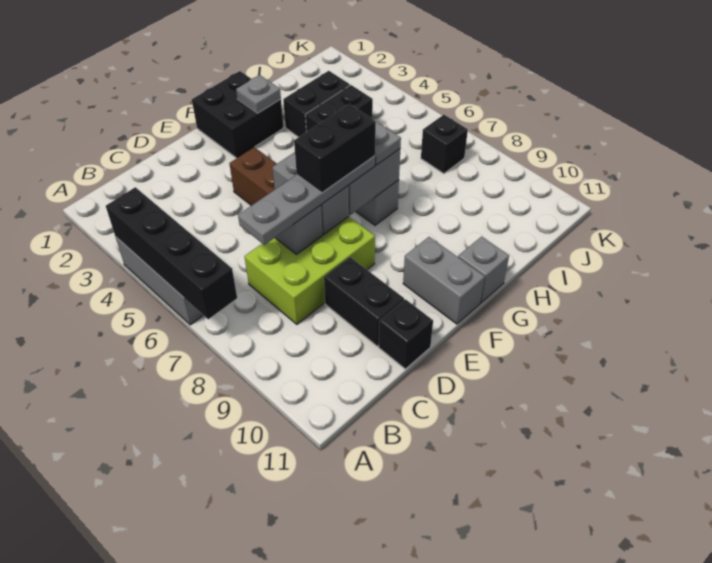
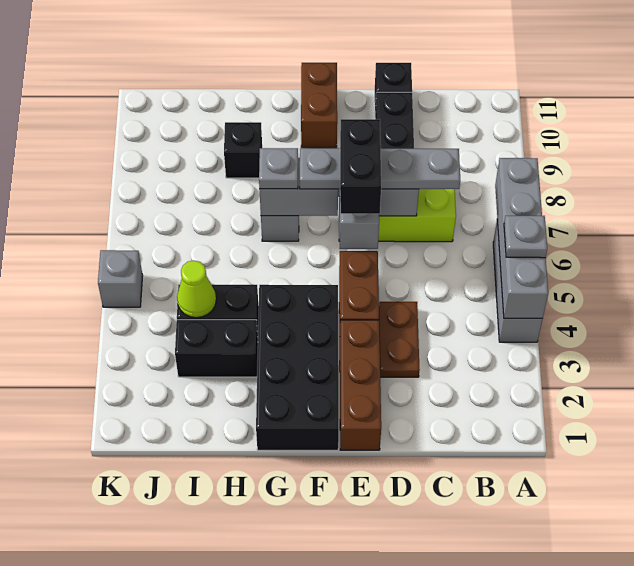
black brick A4:A7 level 2 -> grey brick A4:A7 level 2
none -> brown plate D3:D4 level 1
none -> brown brick E1:E3 level 1
black brick E7:F7 level 4 -> black brick E6:E7 level 4
black brick F1:G2 level 1 -> black brick F1:G4 level 1
grey brick F10:F11 level 1 -> brown brick F10:F11 level 1
grey plate G2 level 2 -> grey plate A5 level 3
grey brick G11 level 1 -> grey brick K5 level 1
none -> lime cone I4 level 2
black brick J7 level 1 -> black brick H9 level 1

